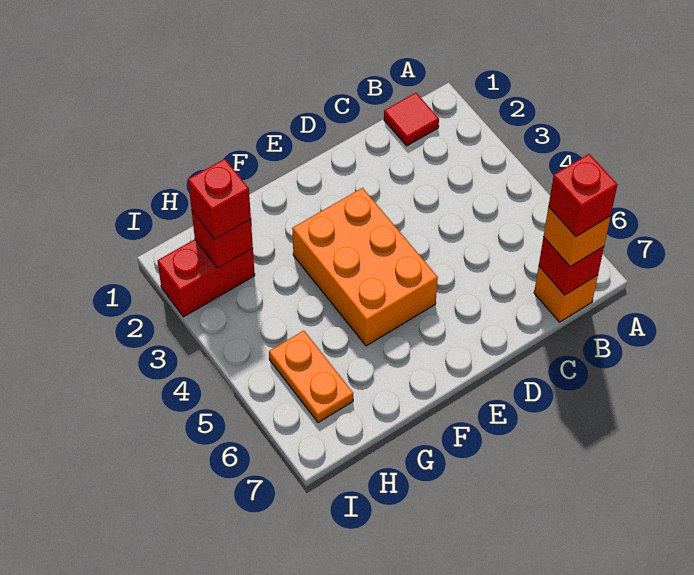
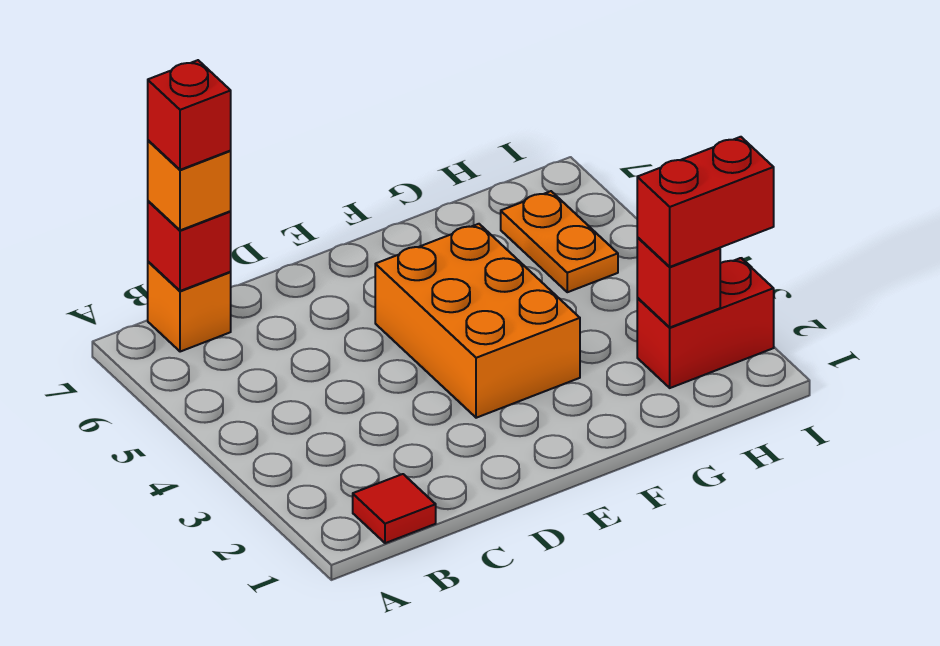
red brick H2 level 3 -> red brick H2:I2 level 3

